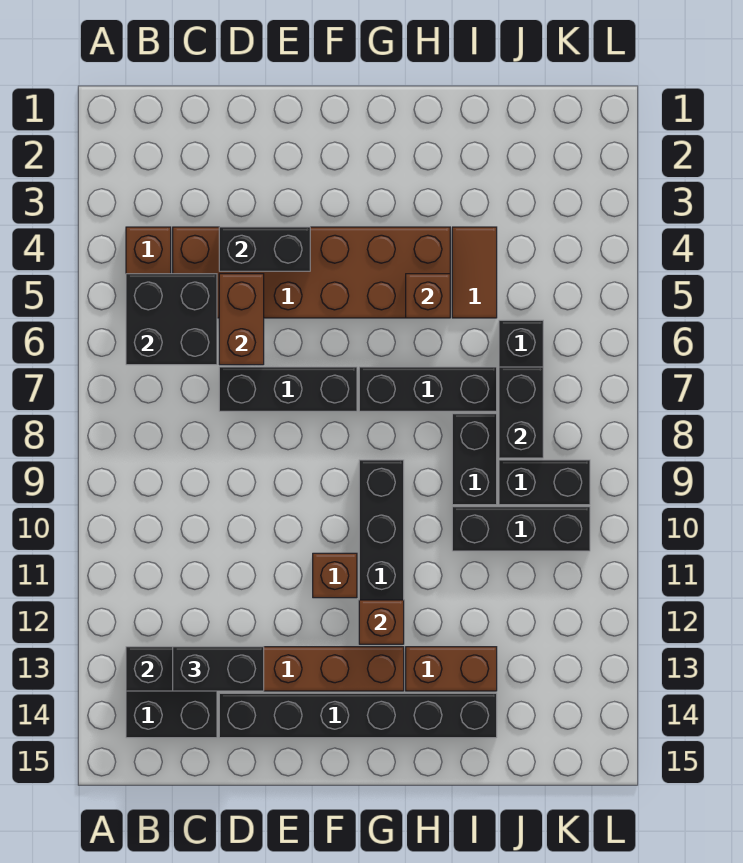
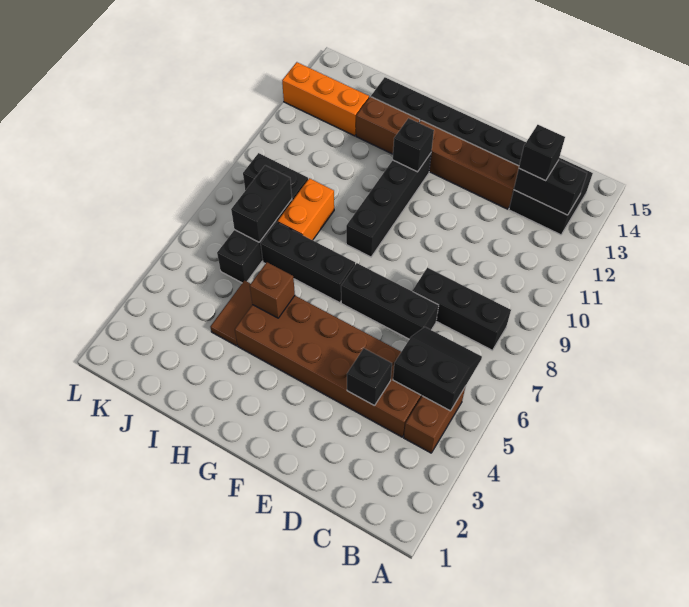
black brick B5:C6 level 2 -> black slope B5:C6 level 2 top 5
black brick C13:D13 level 3 -> black brick C13 level 3
black brick D4:E4 level 2 -> black brick D4 level 2
brown brick D5:D6 level 2 -> none
brown brick F11 level 1 -> none
brown brick G12 level 2 -> black brick G12 level 2
black brick I8:I9 level 1 -> orange brick I8:I9 level 1
black brick I10:K10 level 1 -> black brick B8:D8 level 1
none -> orange brick J13:L13 level 1

